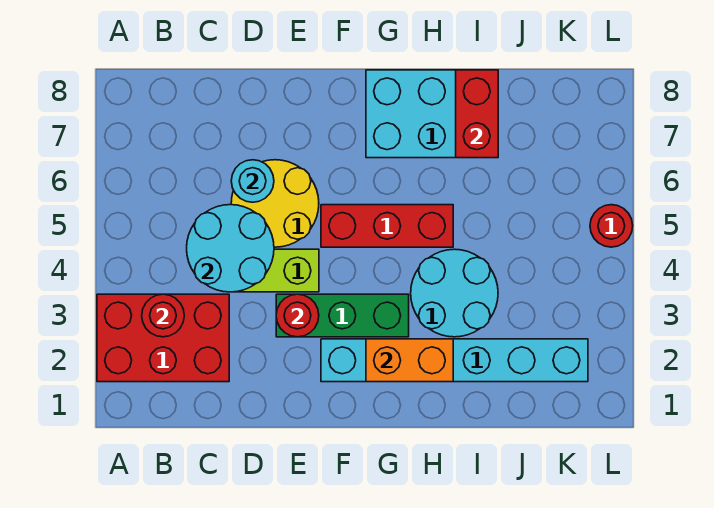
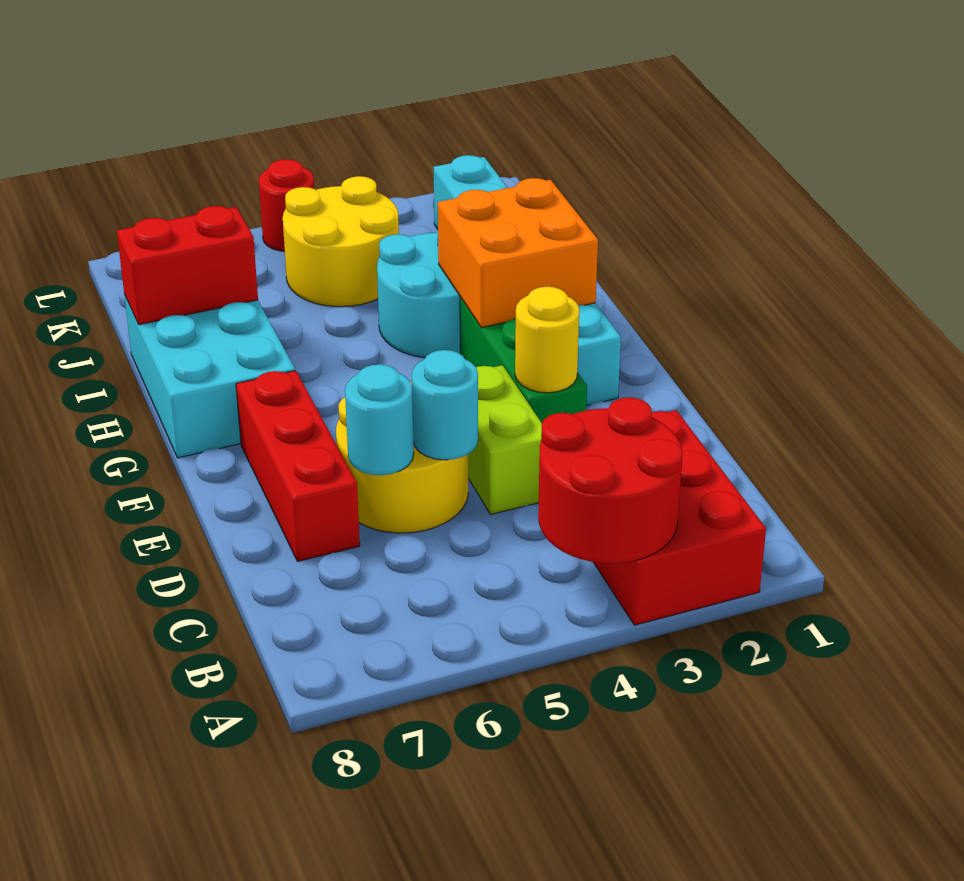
red round brick B3 level 2 -> red round brick A3:B4 level 2
cyan round brick C4:D5 level 2 -> cyan round brick D5 level 2
red round brick E3 level 2 -> yellow round brick E3 level 2
red brick F5:H5 level 1 -> red brick D7:F7 level 1
orange brick G2:H2 level 2 -> orange brick G2:H3 level 2
none -> yellow round brick J4:K5 level 1

